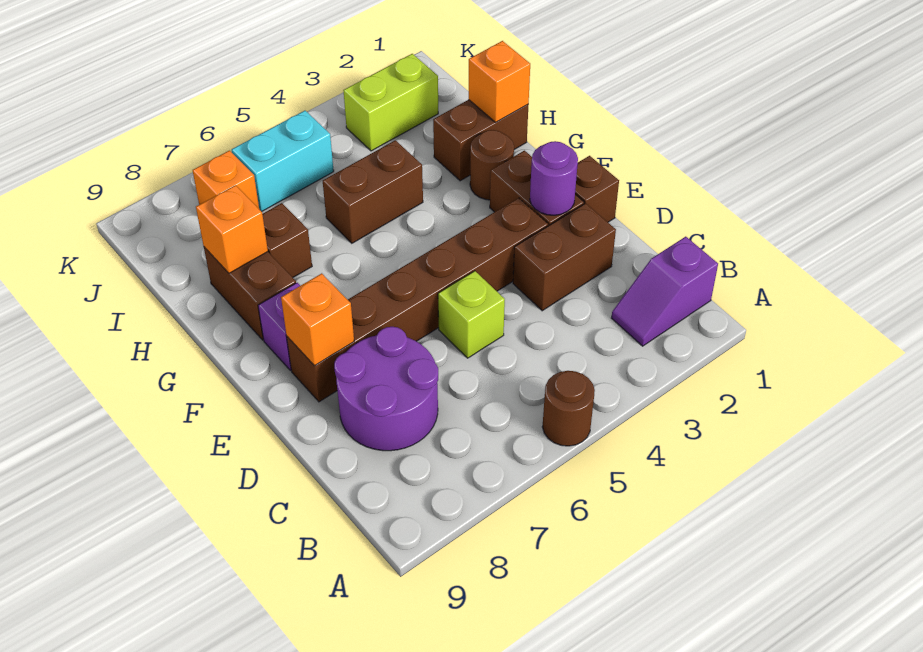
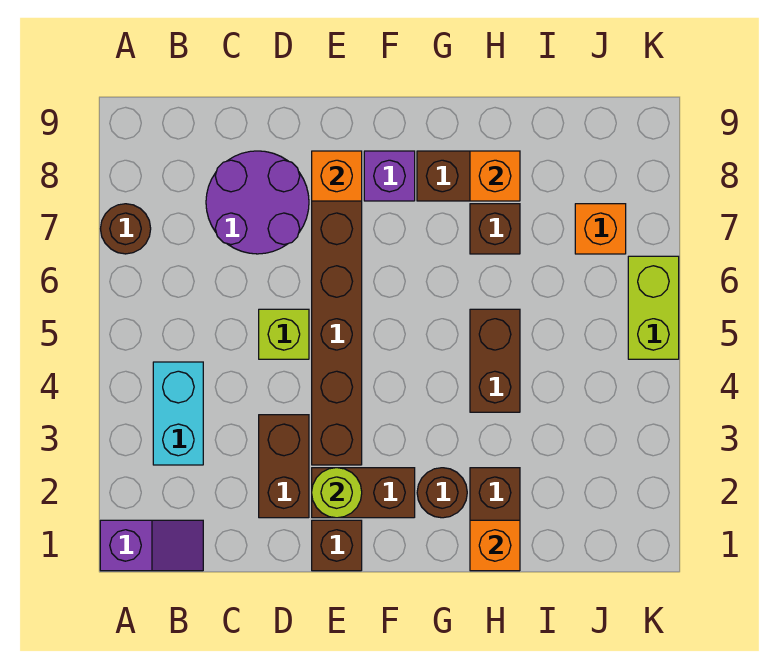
brown round brick A5 level 1 -> brown round brick A7 level 1
purple slope B1:B2 level 1 top 1 -> purple slope A1:B1 level 1 top A
purple round brick E2 level 2 -> lime round brick E2 level 2
lime brick J2:J3 level 1 -> lime brick K5:K6 level 1
cyan brick J5:J6 level 1 -> cyan brick B3:B4 level 1

